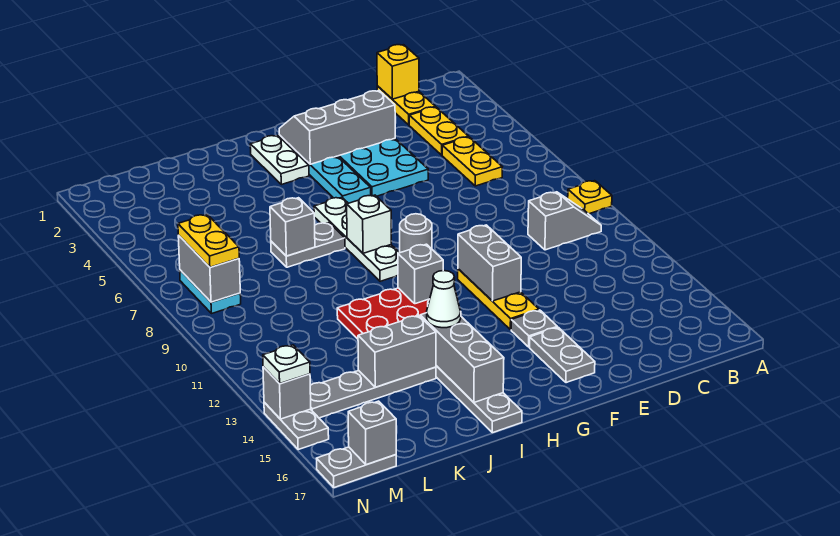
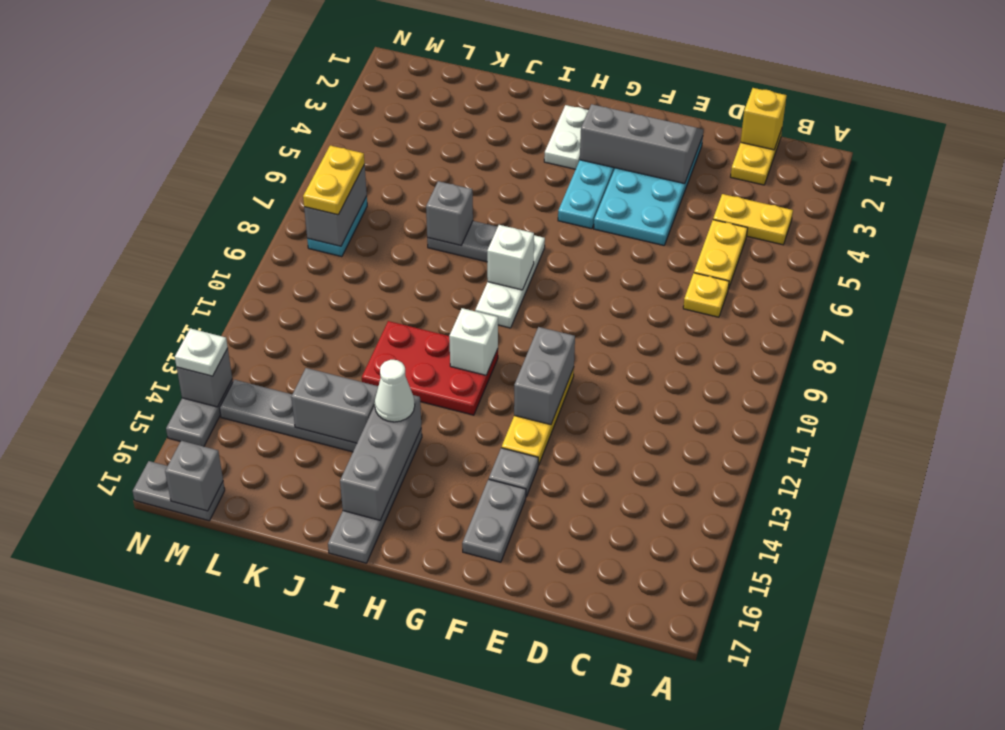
yellow plate A9 level 1 -> yellow plate C7 level 1
grey slope B10:C10 level 1 top C -> none
yellow plate C3:C4 level 1 -> yellow plate B4:C4 level 1
grey round brick G9 level 1 -> none
white plate H6:H9 level 1 -> white plate H7:H9 level 1
grey brick H11 level 2 -> white brick H11 level 2

